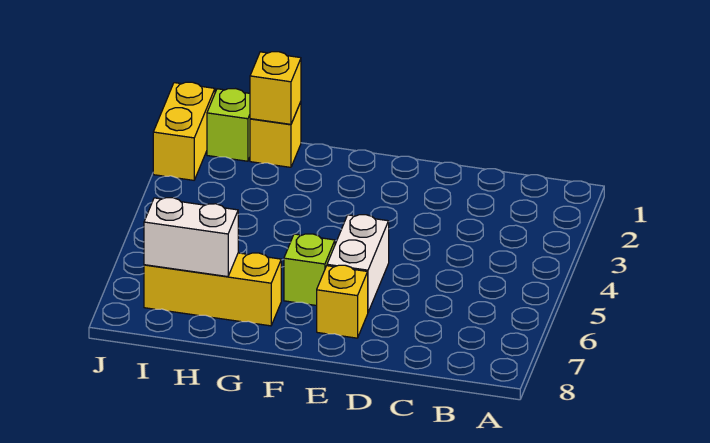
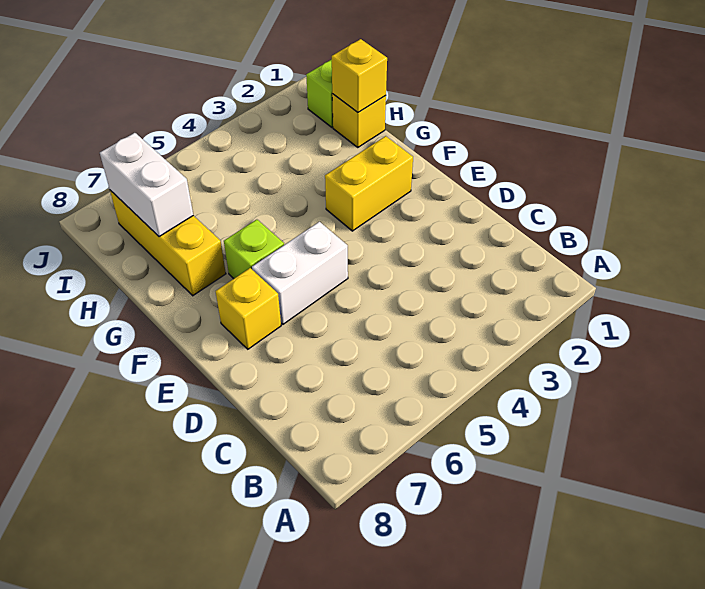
yellow brick J1:J2 level 1 -> yellow brick F2:F3 level 1

